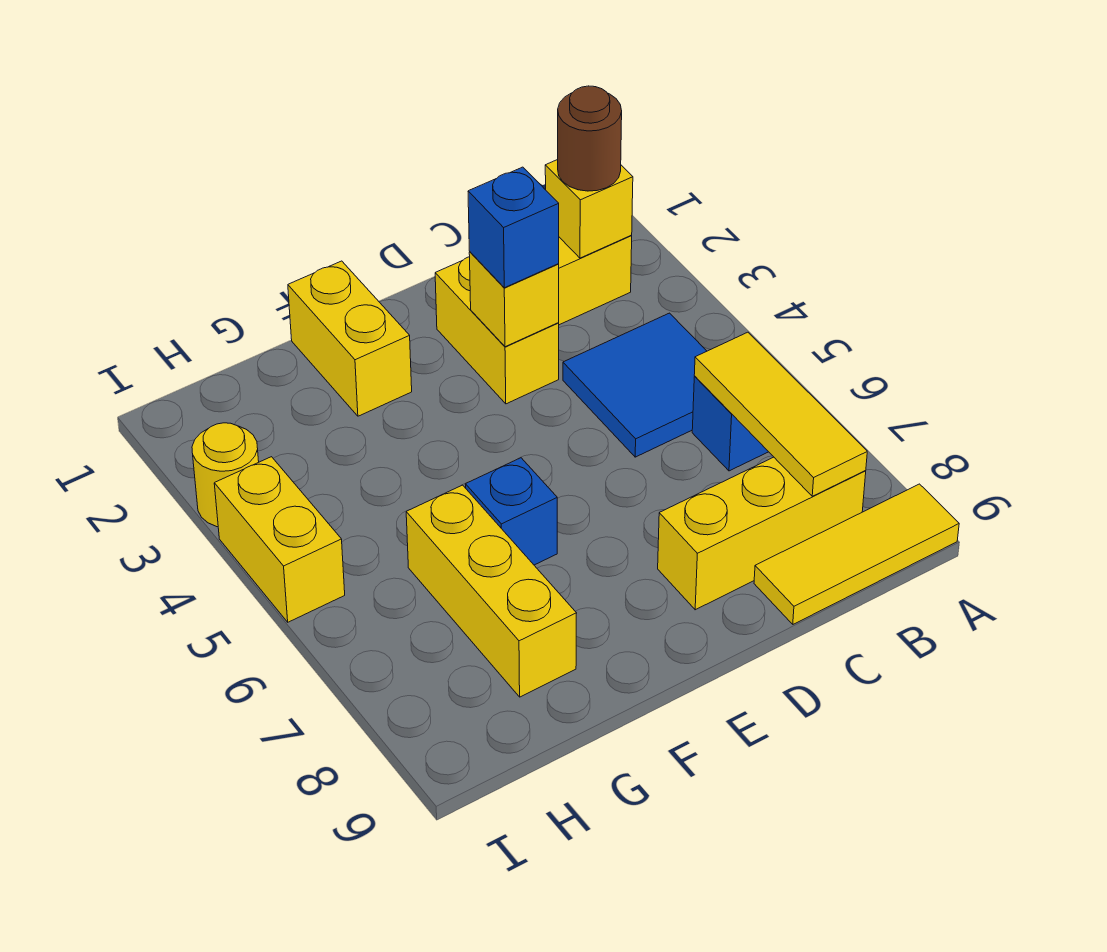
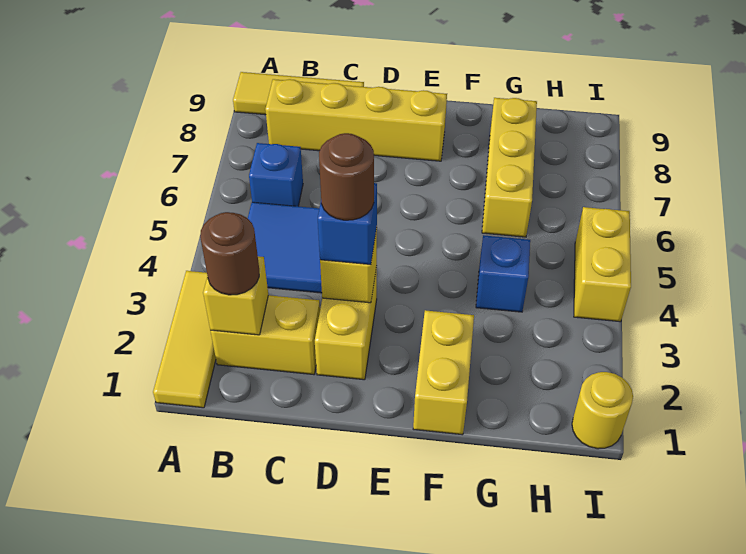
yellow tile B6:B8 level 2 -> yellow tile A1:A3 level 1
yellow brick B8:D8 level 1 -> yellow brick B8:E8 level 1
none -> brown round brick D3 level 4
blue brick F6 level 1 -> blue brick G4 level 1
yellow round brick I3 level 1 -> yellow round brick I1 level 1

